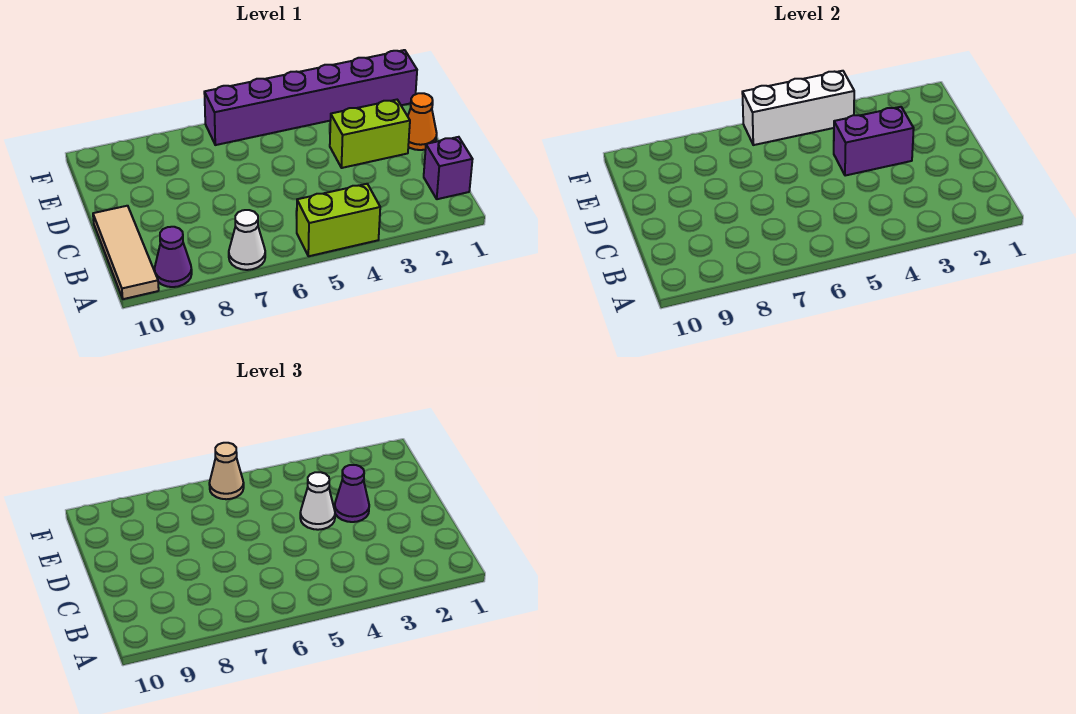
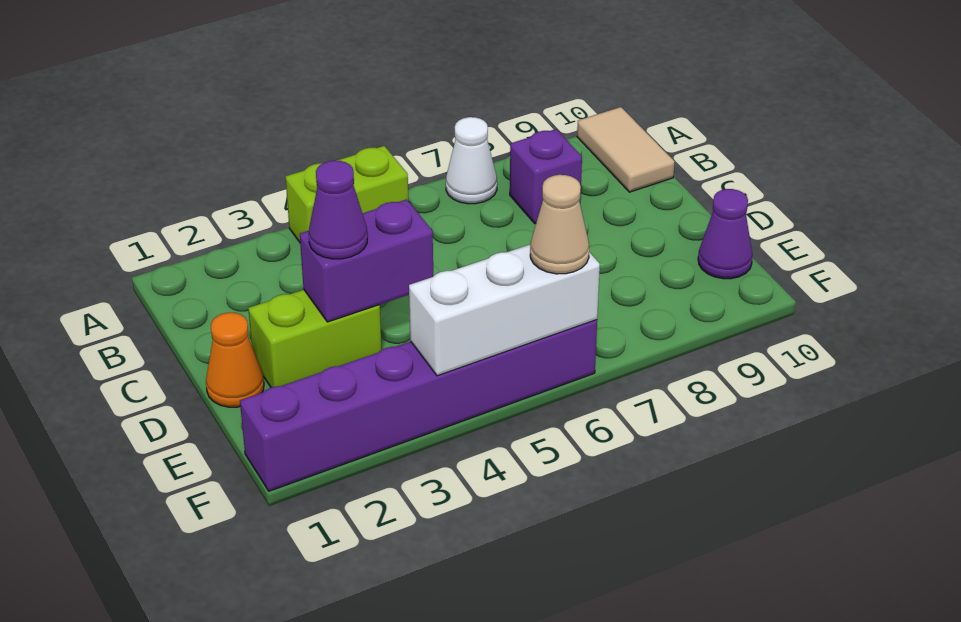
purple cone A9 level 1 -> purple cone E10 level 1
tan tile A10:C10 level 1 -> tan tile A10:B10 level 1
purple brick B1 level 1 -> purple brick B8 level 1
white cone D4 level 3 -> none

